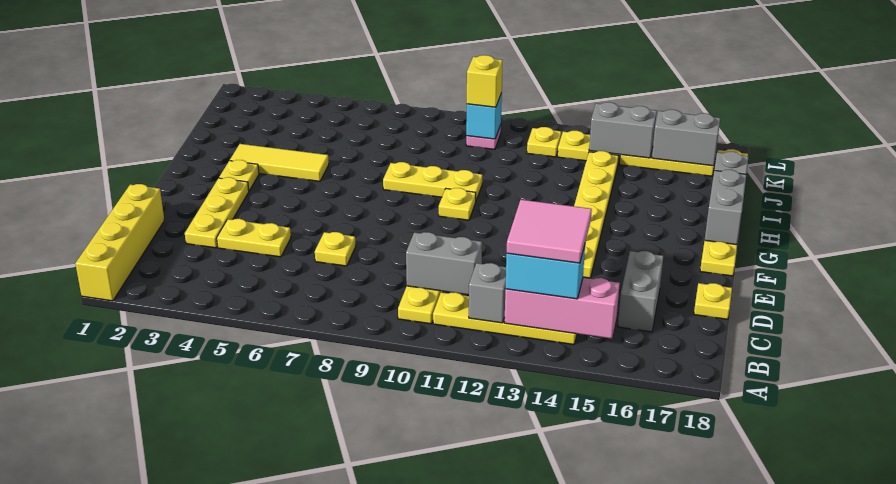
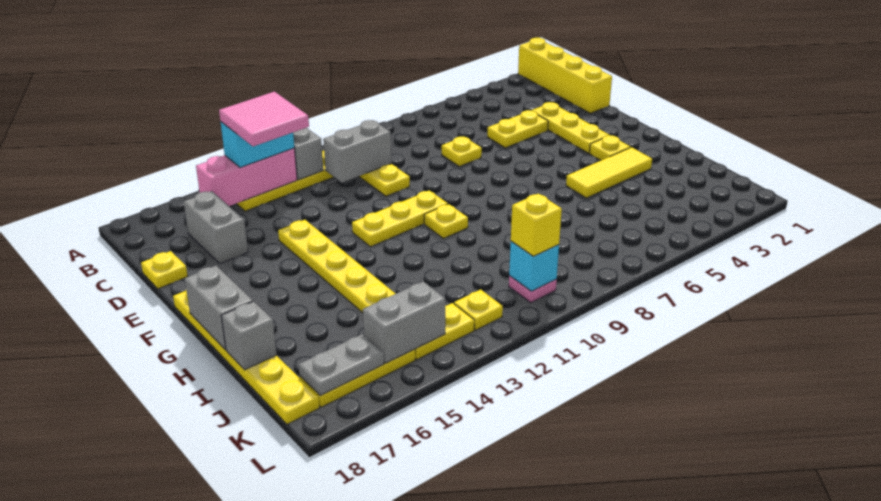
yellow plate H8:H10 level 1 -> yellow plate F10:F12 level 1
grey brick K16:K17 level 2 -> grey plate K16:K17 level 2

